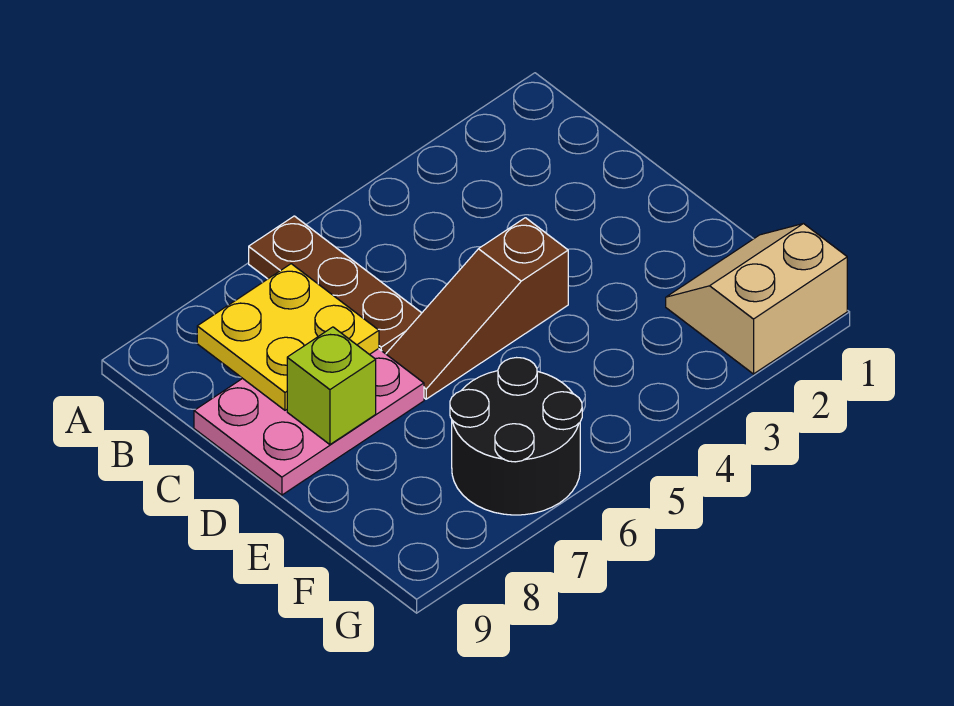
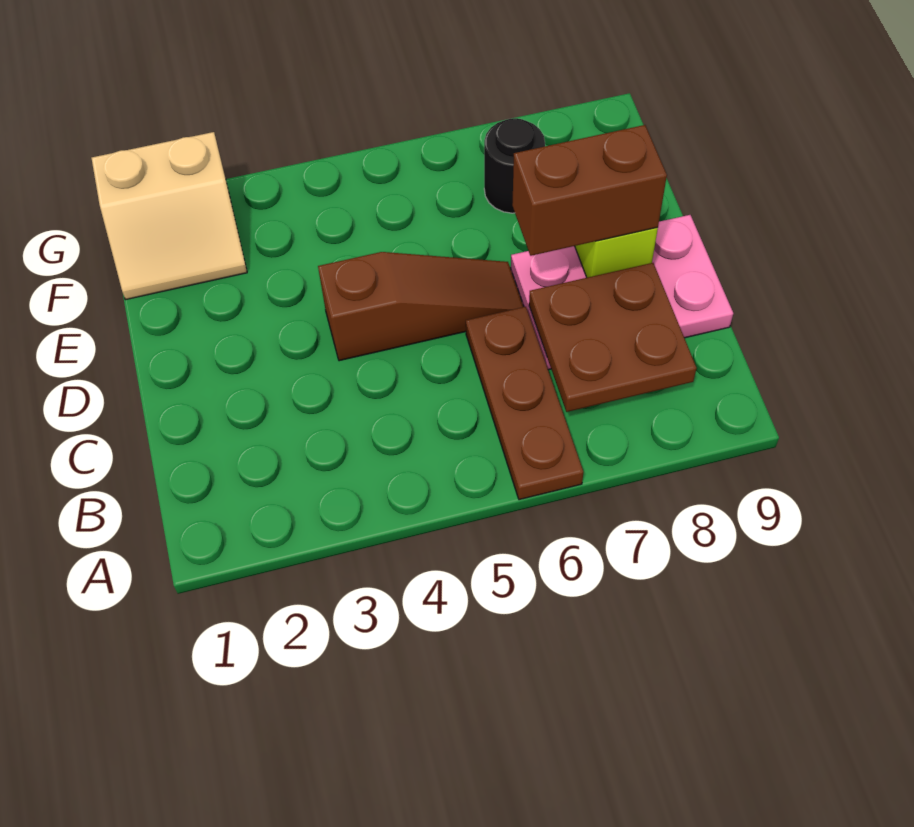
yellow plate B7:C8 level 2 -> brown plate B7:C8 level 2
none -> brown brick D7:D8 level 3
black round brick F6:G7 level 1 -> black round brick F7 level 1

